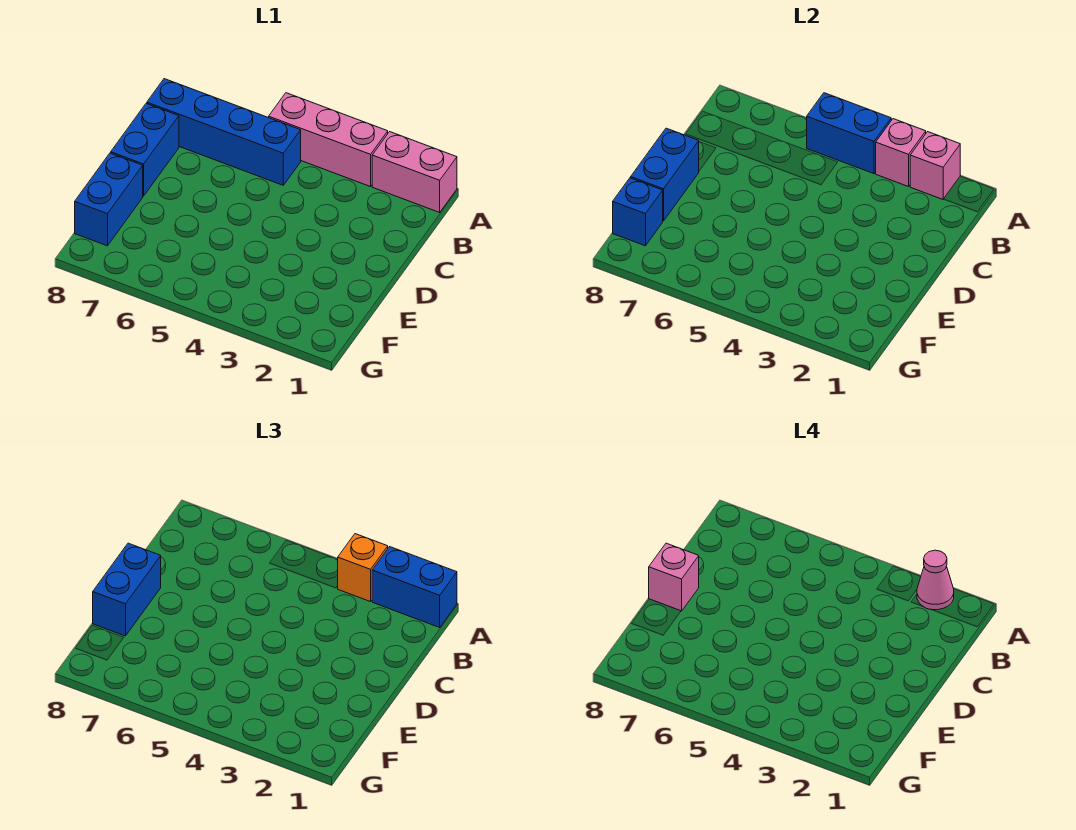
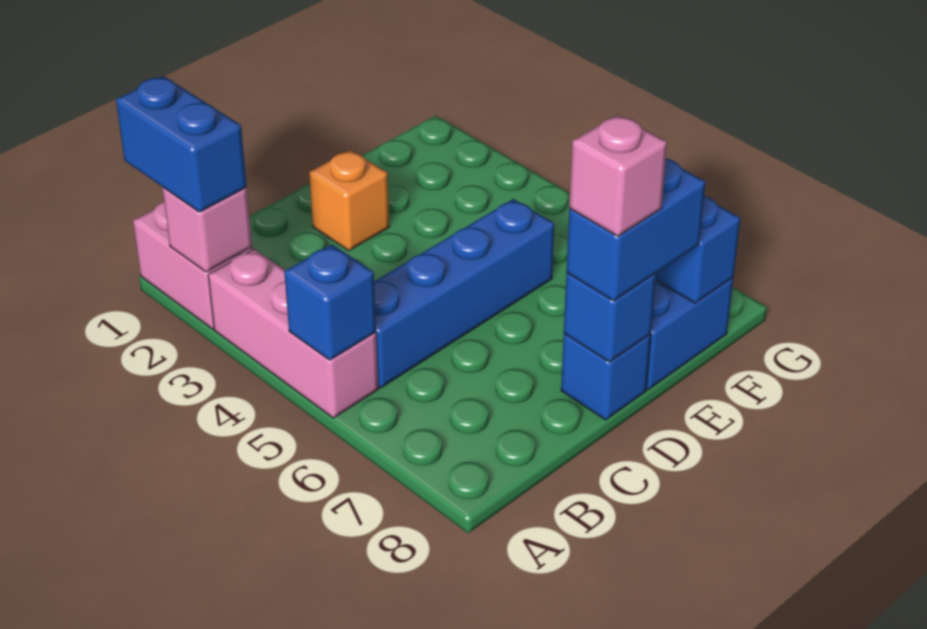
pink cone A2 level 4 -> none
pink brick A3 level 2 -> none
orange brick A3 level 3 -> orange brick D2 level 1
blue brick A4:A5 level 2 -> blue brick A5 level 2
blue brick B5:B8 level 1 -> blue brick B5:E5 level 1
blue brick C8:D8 level 1 -> blue brick D8 level 1
blue brick D8:E8 level 2 -> blue brick D8 level 2

